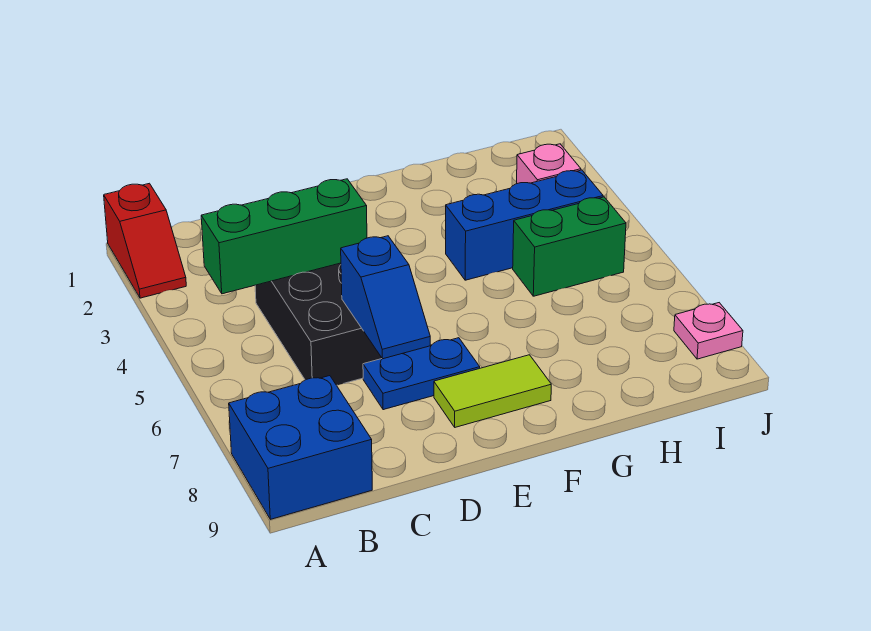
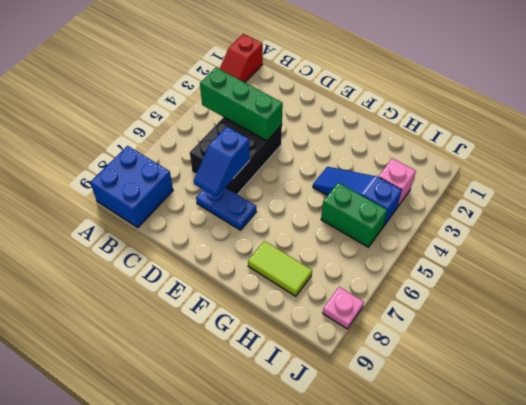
lime tile E8:F8 level 1 -> lime tile G8:H8 level 1
blue brick G4:I4 level 1 -> blue slope G4:I4 level 1 top I

